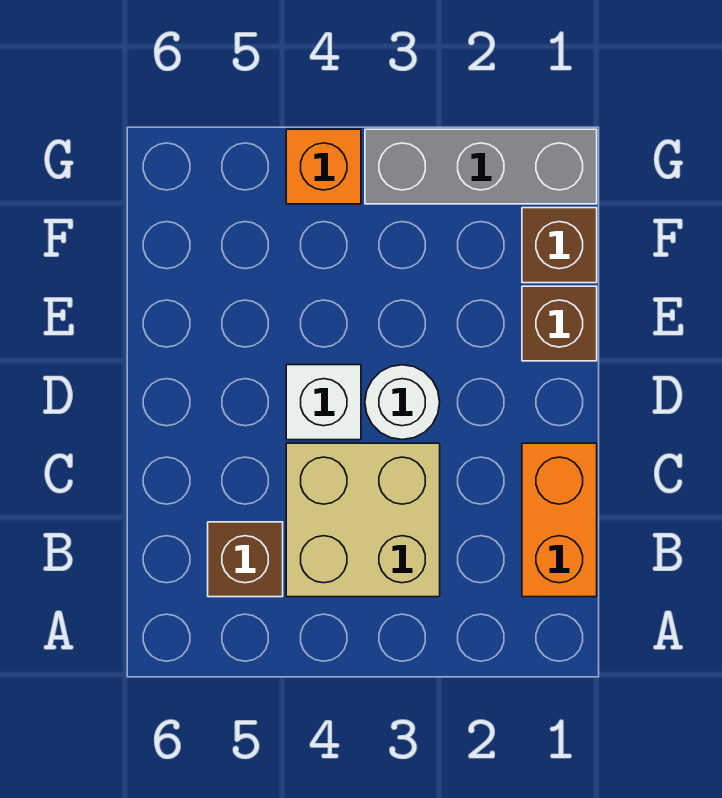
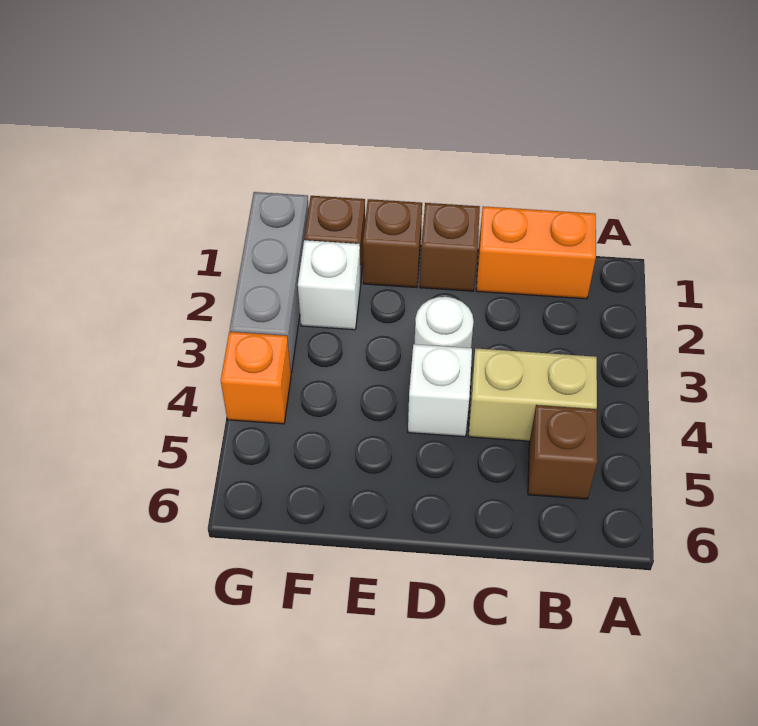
tan brick B3:C4 level 1 -> tan brick B4:C4 level 1
none -> brown brick D1 level 1
none -> white brick F2 level 1

